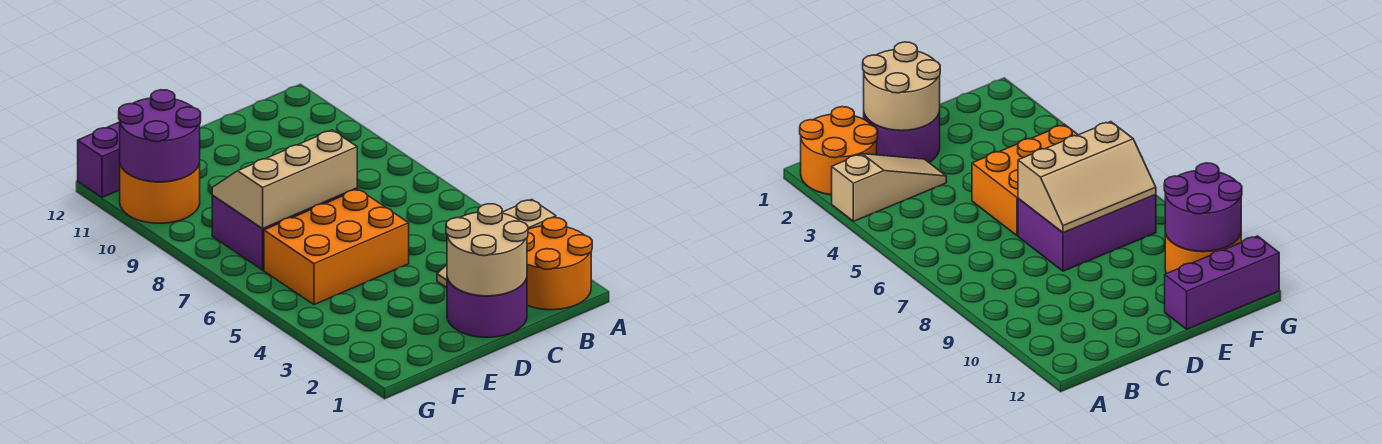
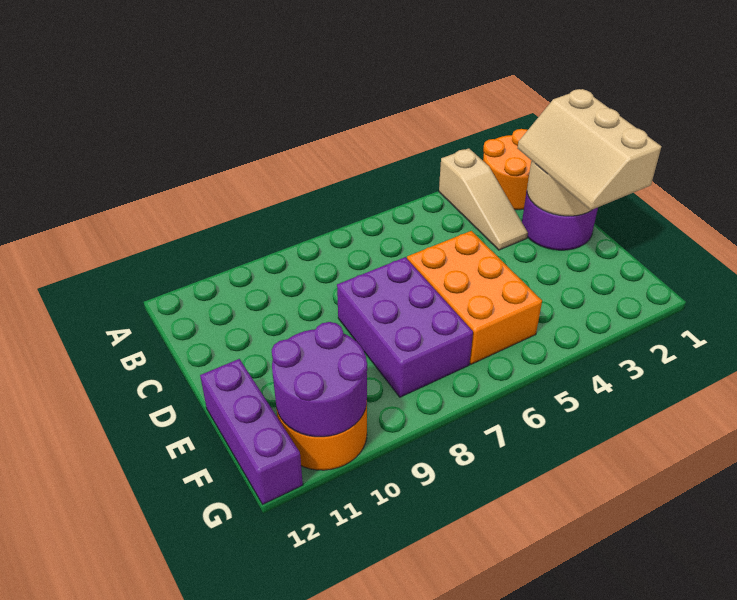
tan slope D7:F8 level 2 top 7 -> tan slope C1:E2 level 3 top 1

